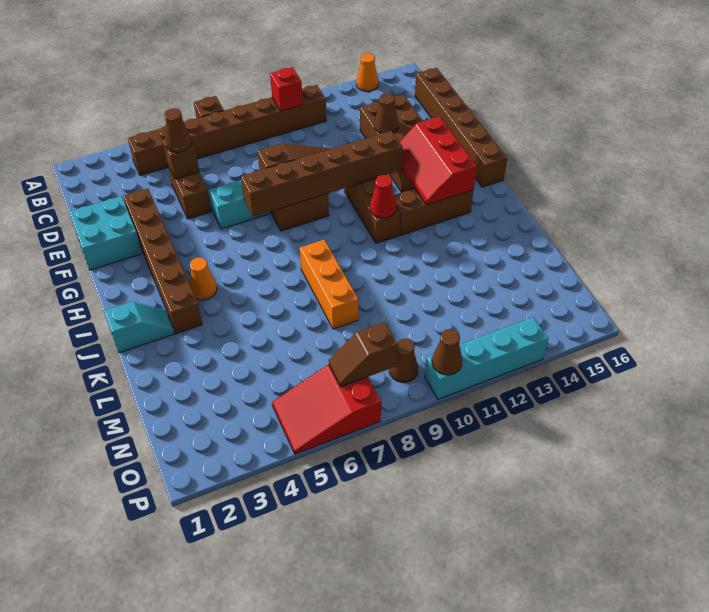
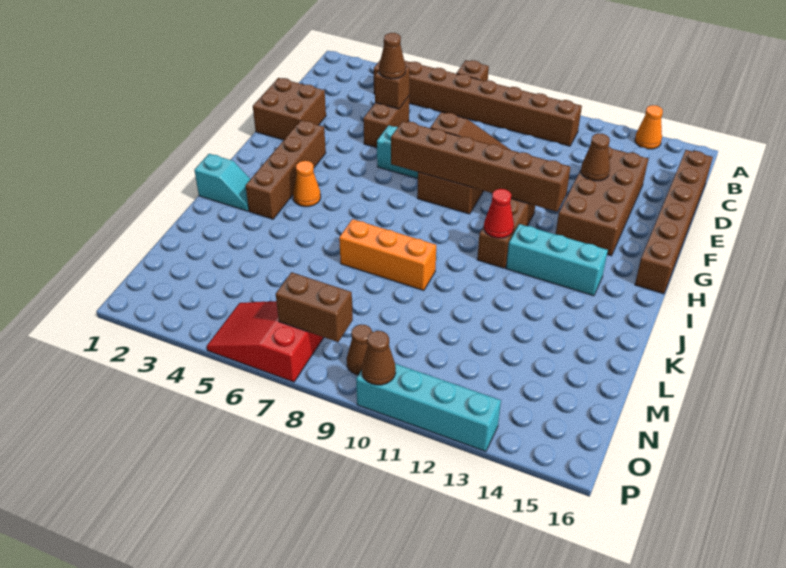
red brick B10 level 2 -> none
cyan brick E1:F2 level 1 -> brown brick E1:F2 level 1
brown brick E3:J3 level 1 -> brown brick G3:J3 level 1
red slope G13:I14 level 2 top 14 -> none
brown brick I12:I14 level 1 -> cyan brick I12:I14 level 1
orange brick J8:L8 level 1 -> orange brick K7:K9 level 1
brown slope O7:O8 level 2 top 8 -> brown brick O7:O8 level 2

